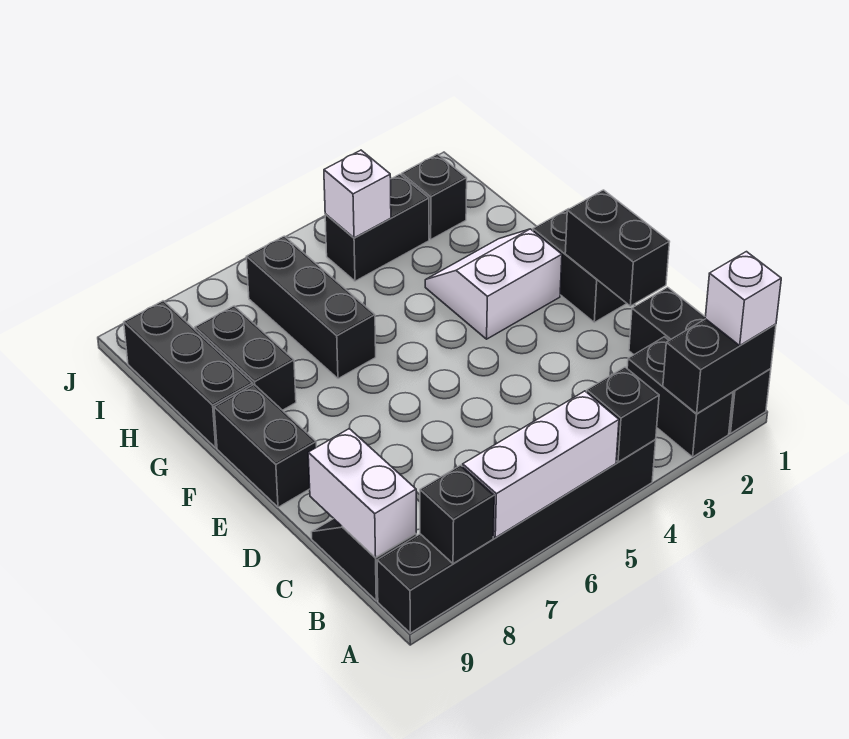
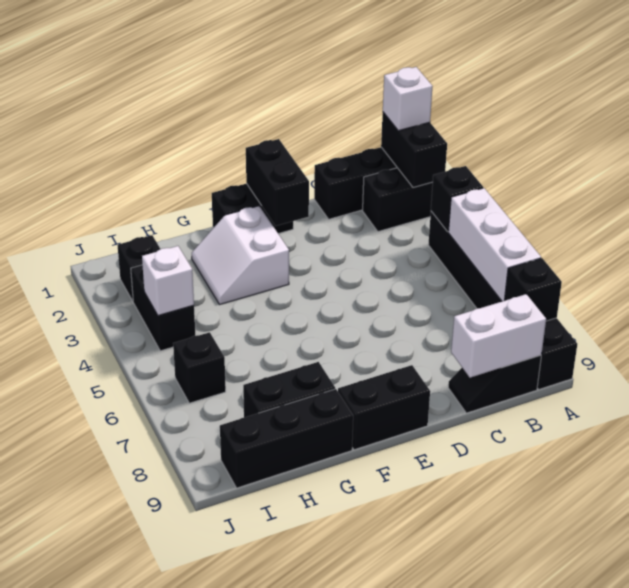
black brick D1:E1 level 2 -> black brick E1:E2 level 2
black brick G6:I6 level 1 -> black brick I6 level 1

